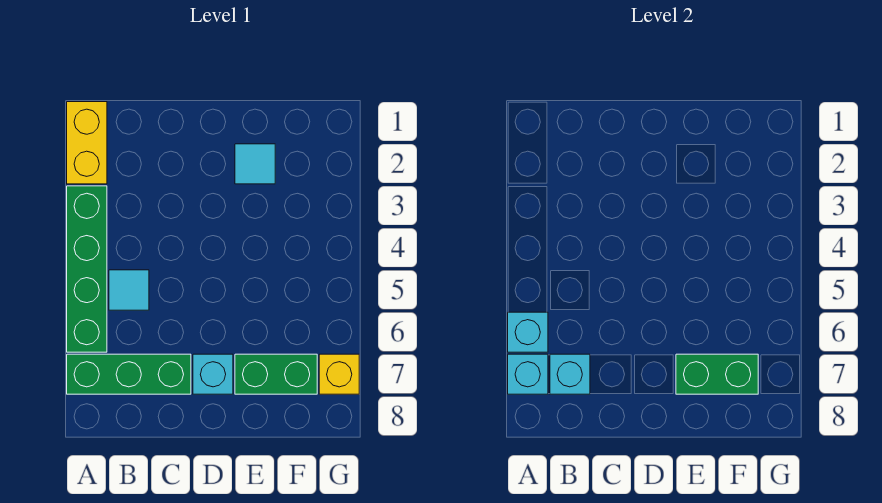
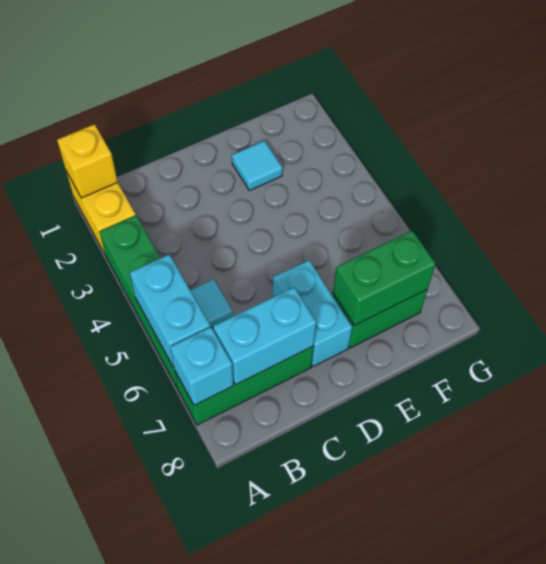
cyan brick A6 level 2 -> cyan brick A5:A6 level 2
cyan brick B7 level 2 -> cyan brick B7:C7 level 2
cyan brick D7 level 1 -> cyan brick D6:D7 level 1
yellow brick G7 level 1 -> yellow brick A1 level 2

